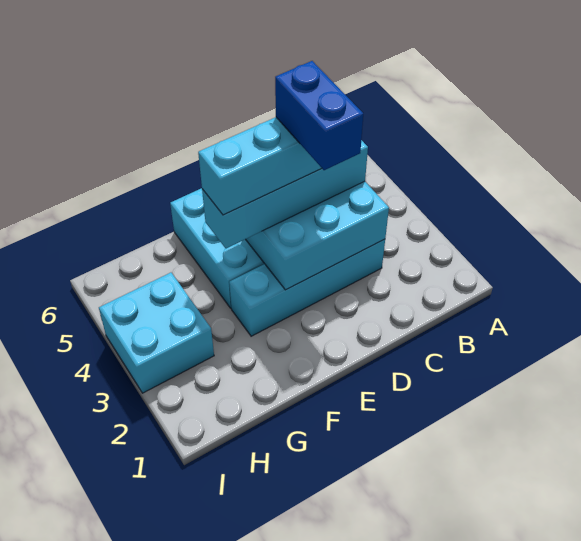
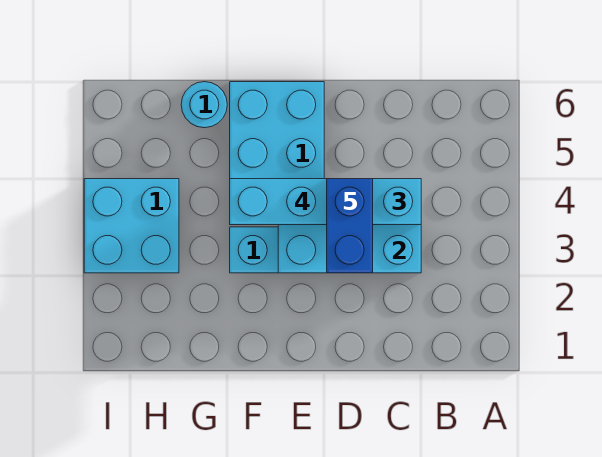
none -> cyan round brick G6 level 1

